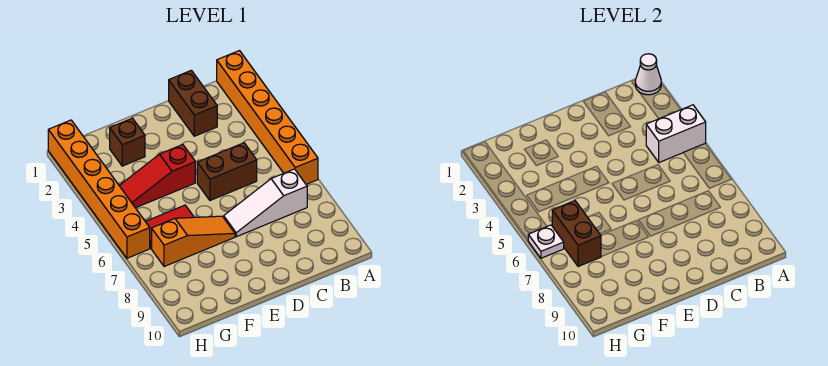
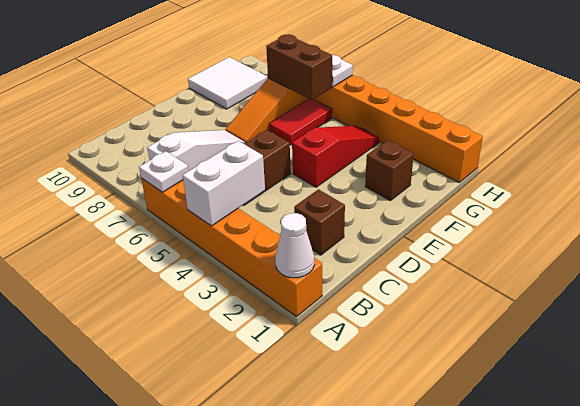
none -> white plate A6 level 2
brown brick C1:C2 level 1 -> brown brick C2 level 1
none -> white tile F9:G10 level 1

